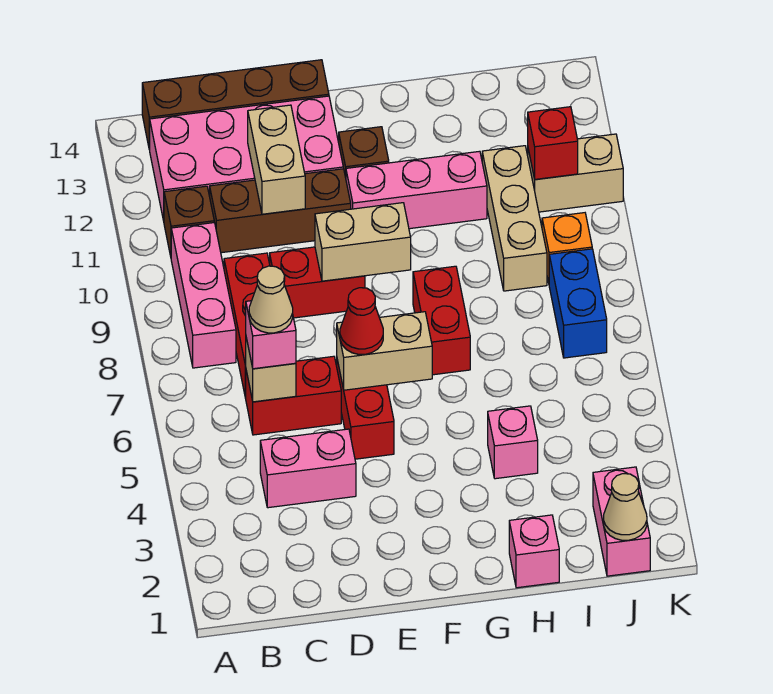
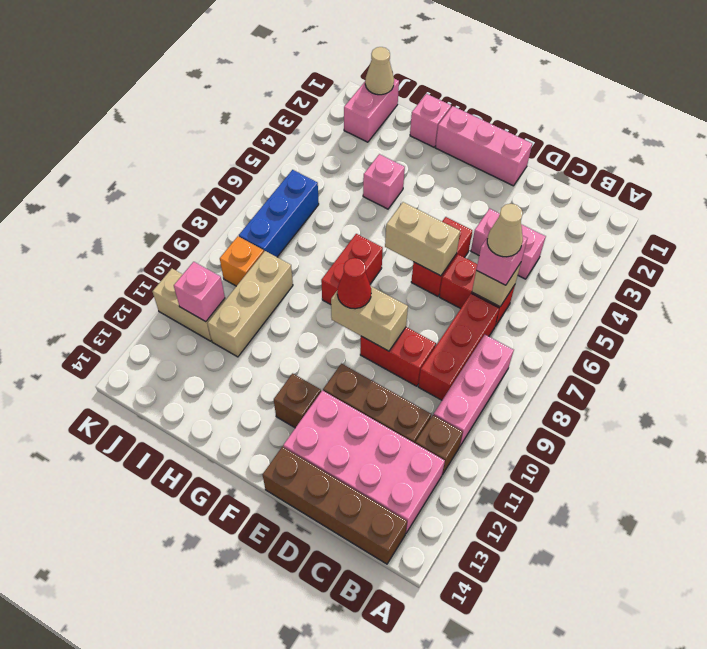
tan brick D11:D12 level 2 -> none
red cone E6 level 3 -> red cone F9 level 3
pink brick F11:H11 level 1 -> pink brick E1:G1 level 1
blue brick J7:J8 level 1 -> blue brick J6:J8 level 1
red brick J11 level 2 -> pink brick J11 level 2

